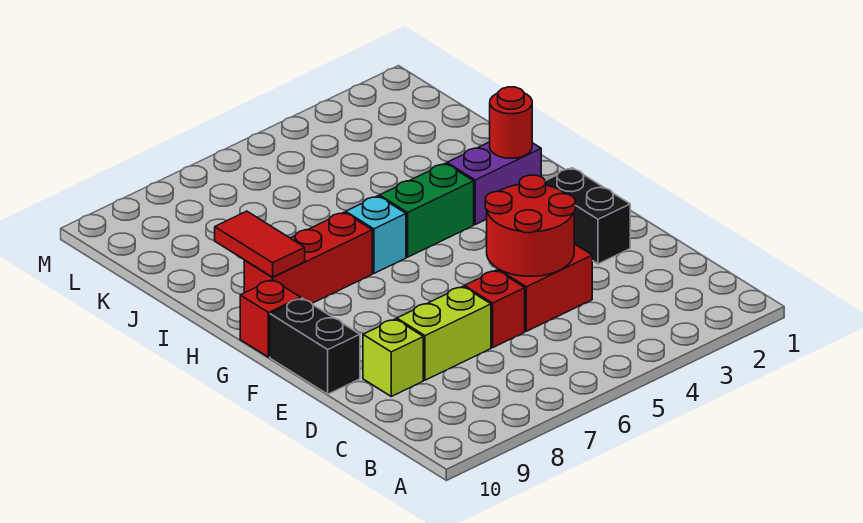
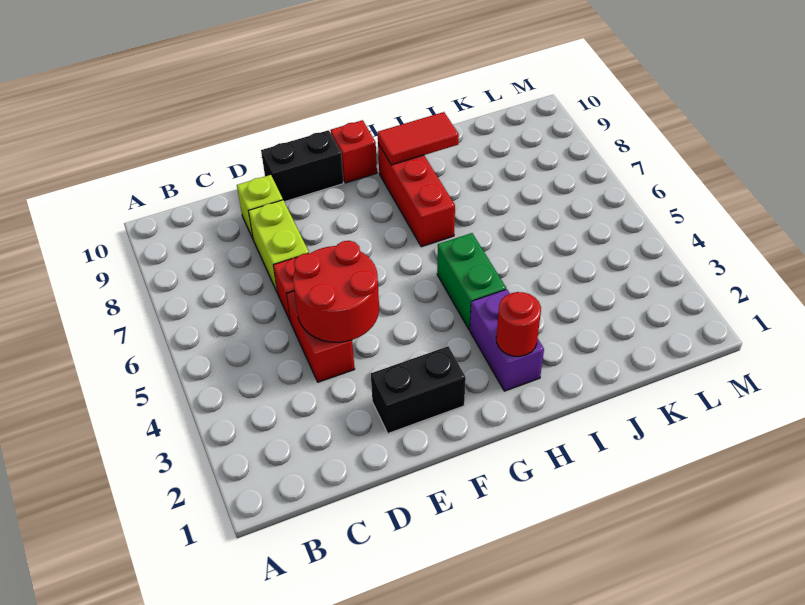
cyan brick H6 level 1 -> none

